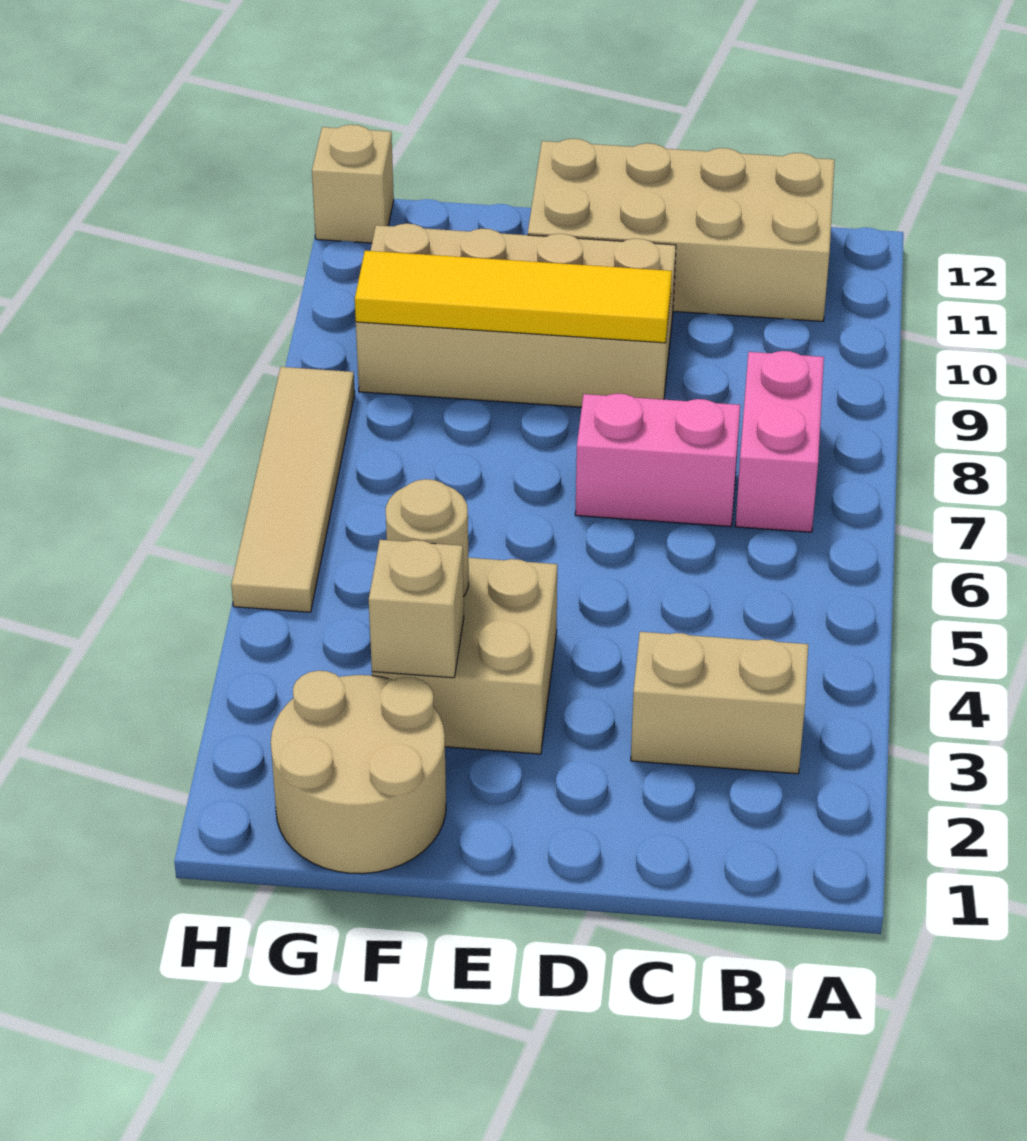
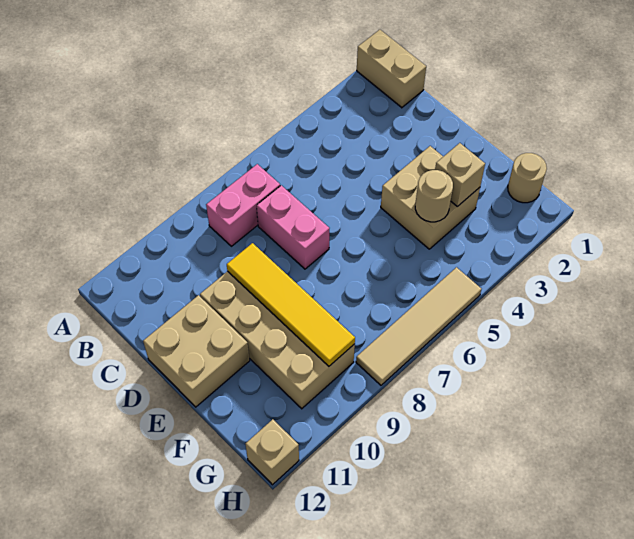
tan brick B3:C3 level 1 -> tan brick A1:B1 level 1
tan brick B11:E12 level 1 -> tan brick D11:E12 level 1
tan round brick F1:G2 level 1 -> tan round brick G1 level 1

